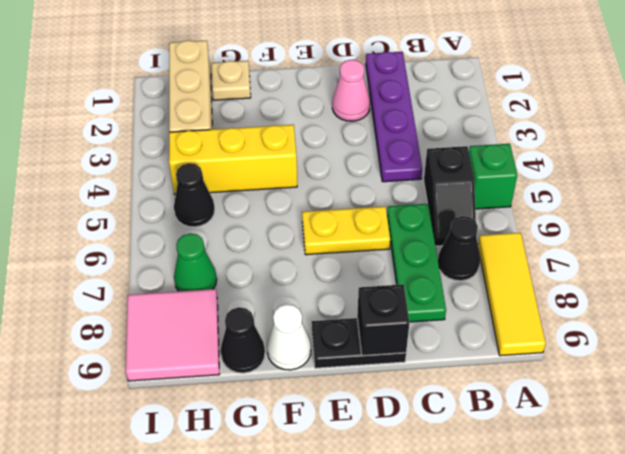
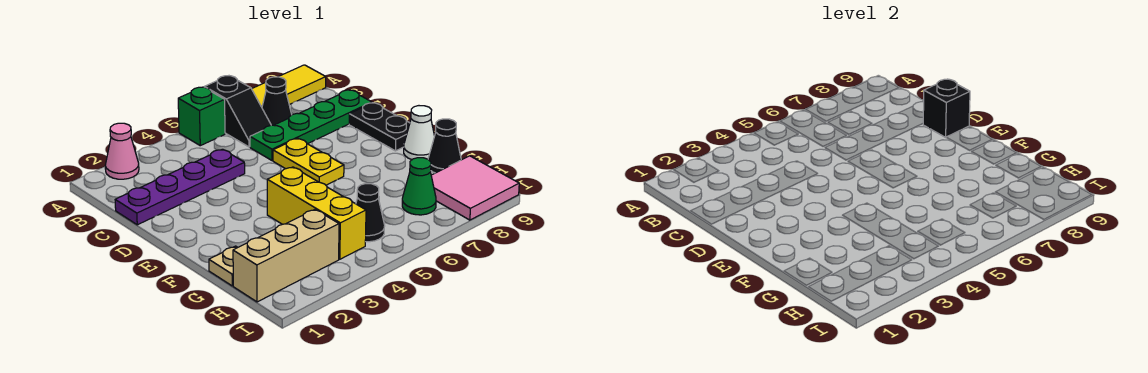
black slope B5:B6 level 1 top 5 -> black slope A6:B6 level 1 top A
green plate C6:C8 level 1 -> green plate C6:C9 level 1
pink cone D2 level 1 -> pink cone A2 level 1

